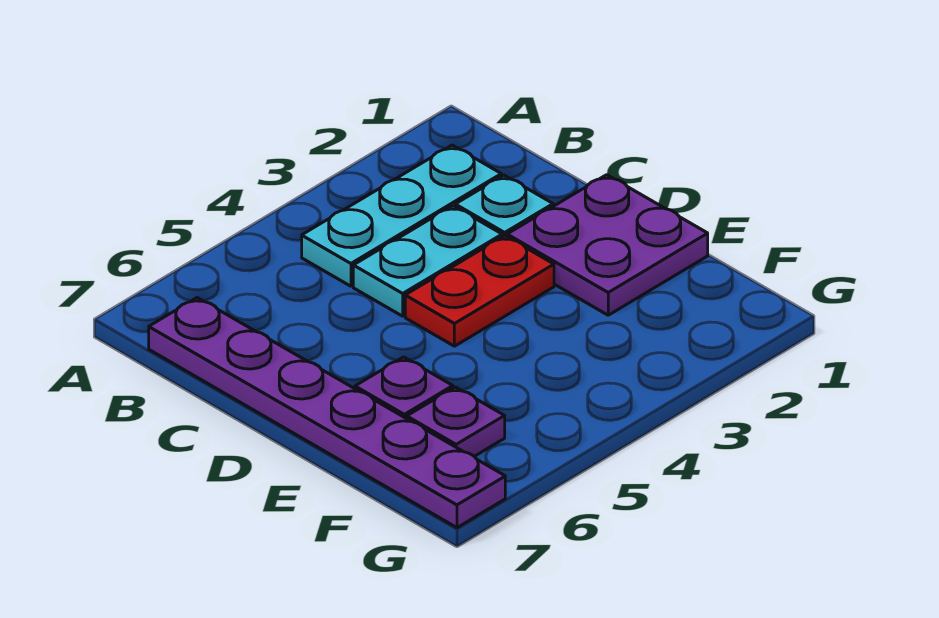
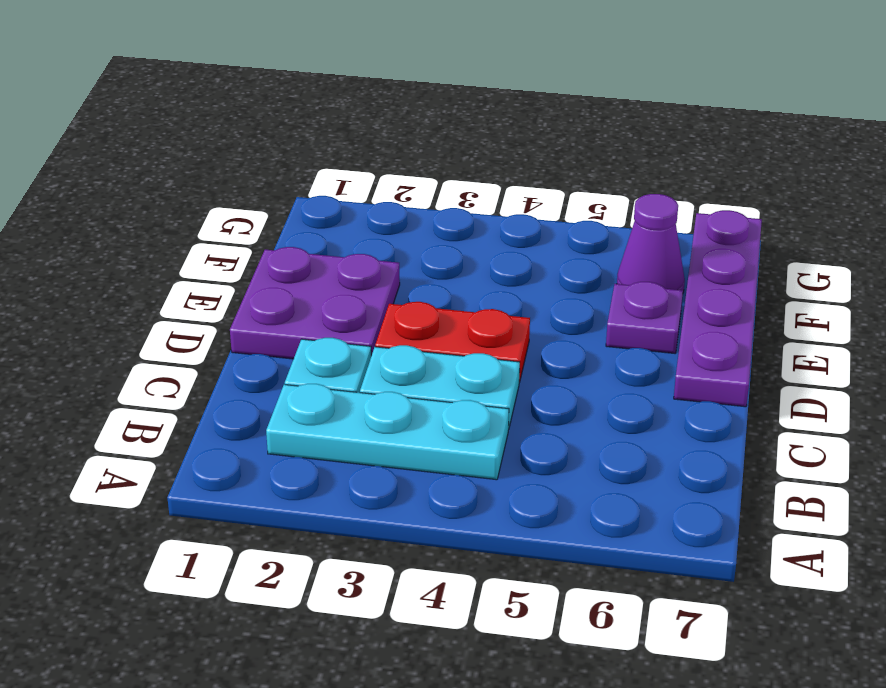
purple plate B7:G7 level 1 -> purple plate D7:G7 level 1
purple plate F6 level 1 -> purple cone F6 level 1

